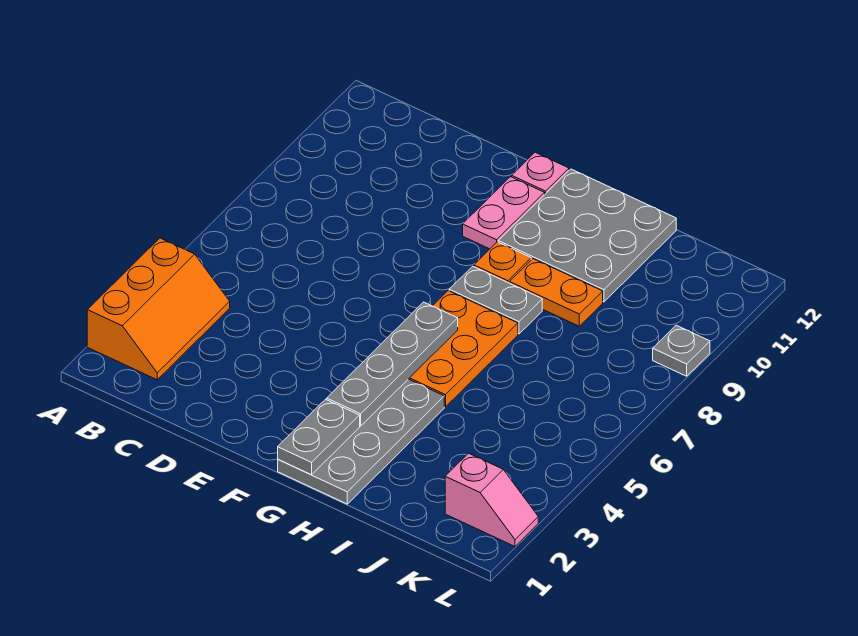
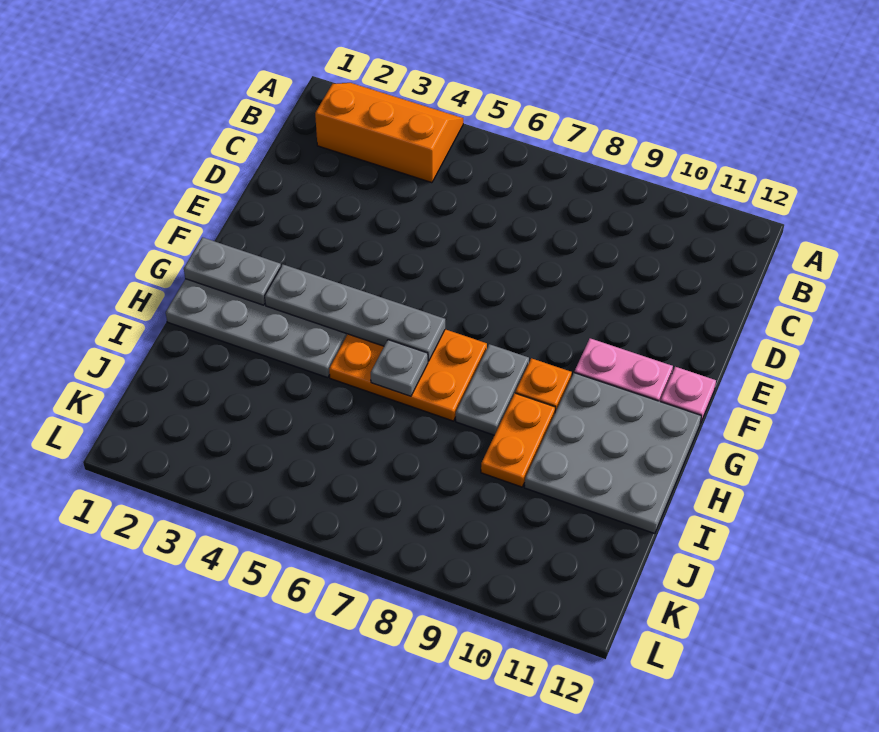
orange slope A2:B4 level 1 top A -> orange slope A2:B4 level 1 top B
pink slope K2:L2 level 1 top K -> none
grey plate L9 level 1 -> grey plate H6 level 2

